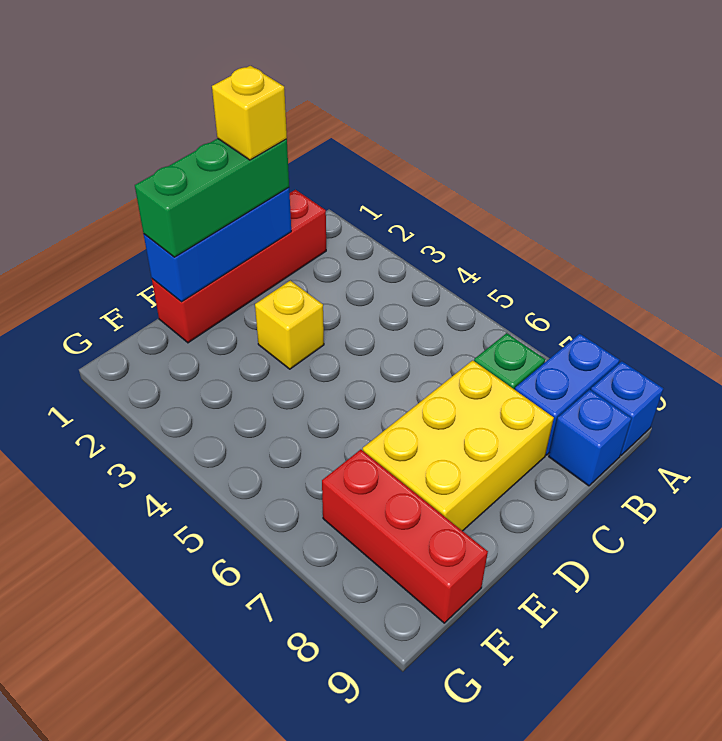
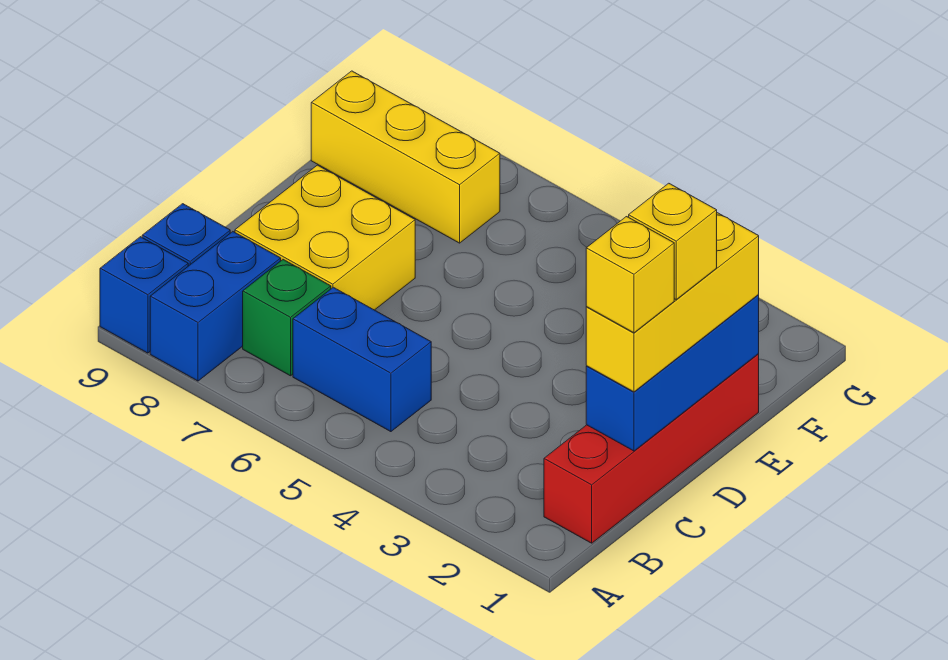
none -> blue brick B5:B6 level 1
green brick C1:E1 level 3 -> yellow brick C1:E1 level 3
yellow brick C7:E8 level 1 -> yellow brick C7:D8 level 1
yellow brick D3 level 1 -> yellow brick D1 level 4
red brick F7:F9 level 1 -> yellow brick F7:F9 level 1

